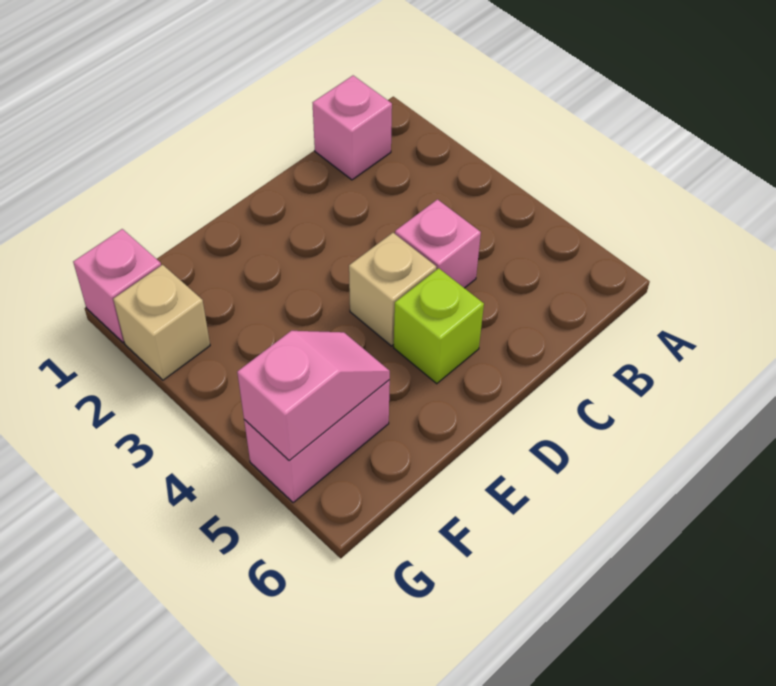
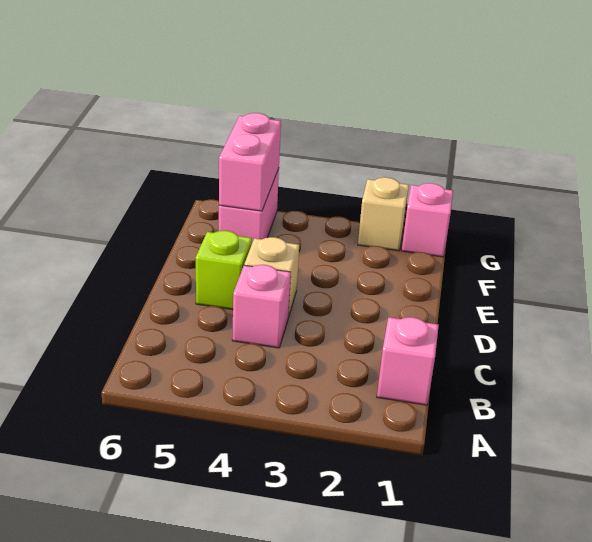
pink slope F5:G5 level 2 top G -> pink brick F5:G5 level 2

